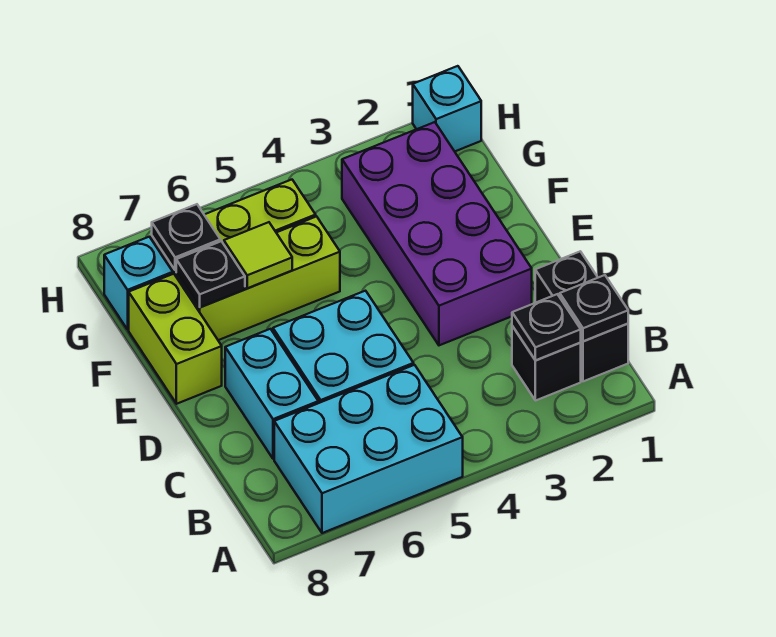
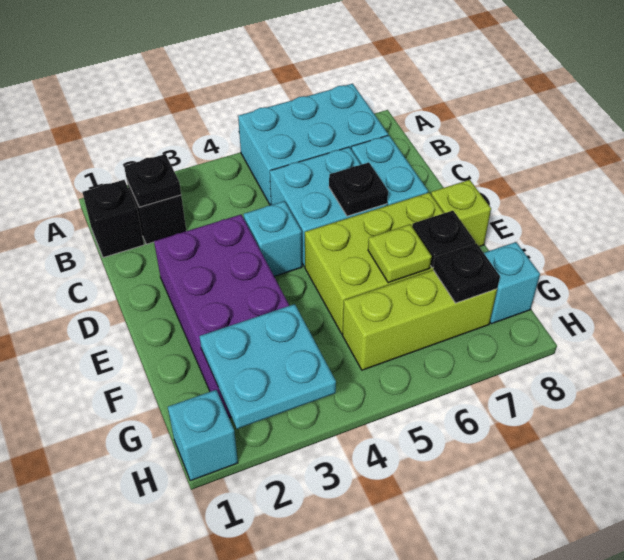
black brick B1:C1 level 1 -> black brick B1 level 1
black plate B1 level 2 -> black plate D6 level 2
none -> cyan brick D4 level 1
lime brick E8:F8 level 1 -> lime brick E8 level 1
lime brick F5:F7 level 1 -> lime brick E5:F7 level 1
lime tile F6 level 2 -> lime plate F6 level 2
none -> cyan plate G2:H3 level 2

